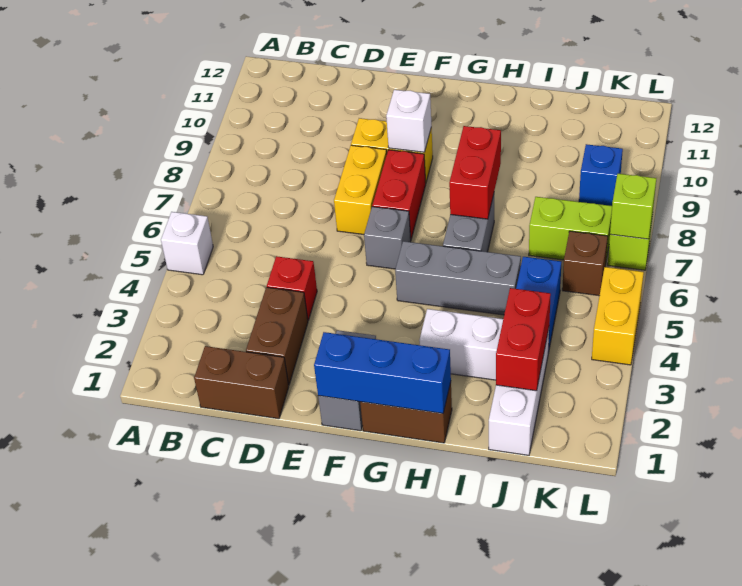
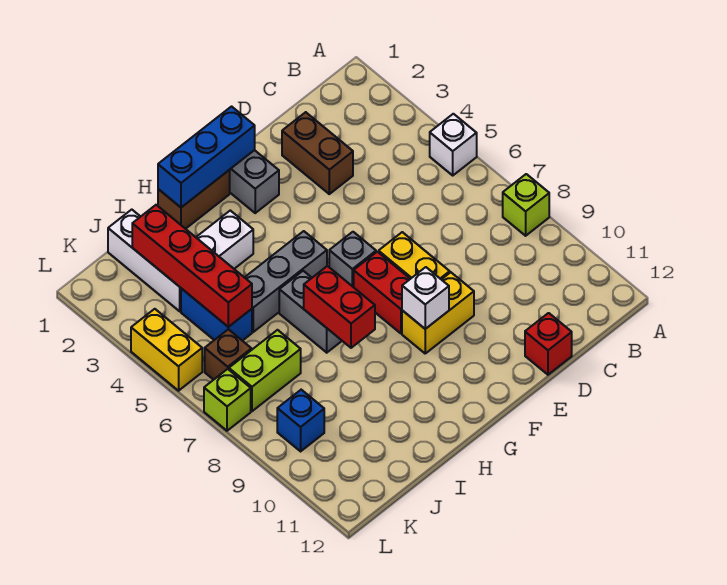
brown brick C1:D1 level 1 -> none
red brick D4 level 1 -> red brick D12 level 1
red brick J2:J3 level 2 -> red brick J2:J5 level 2
lime brick L7 level 2 -> lime brick A8 level 1

